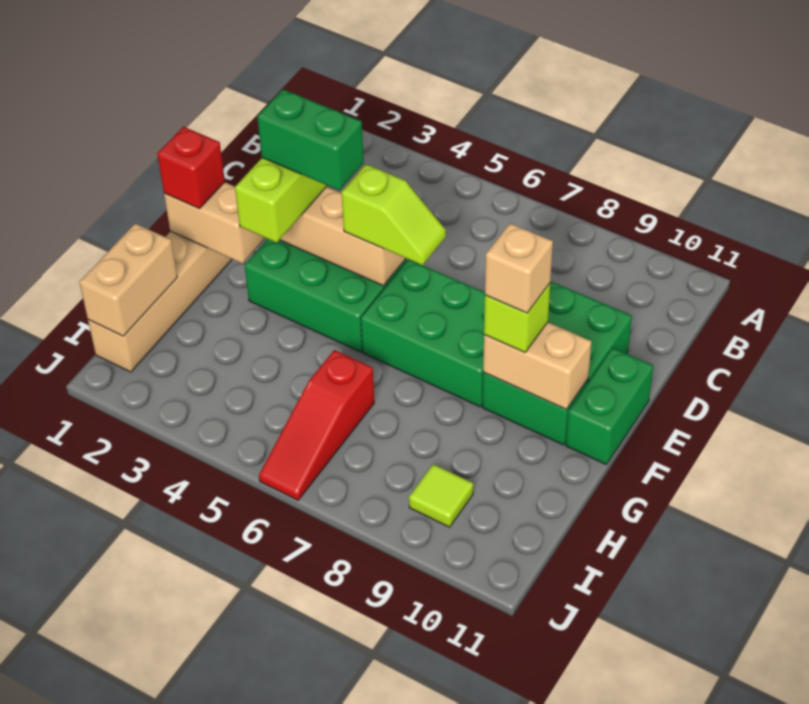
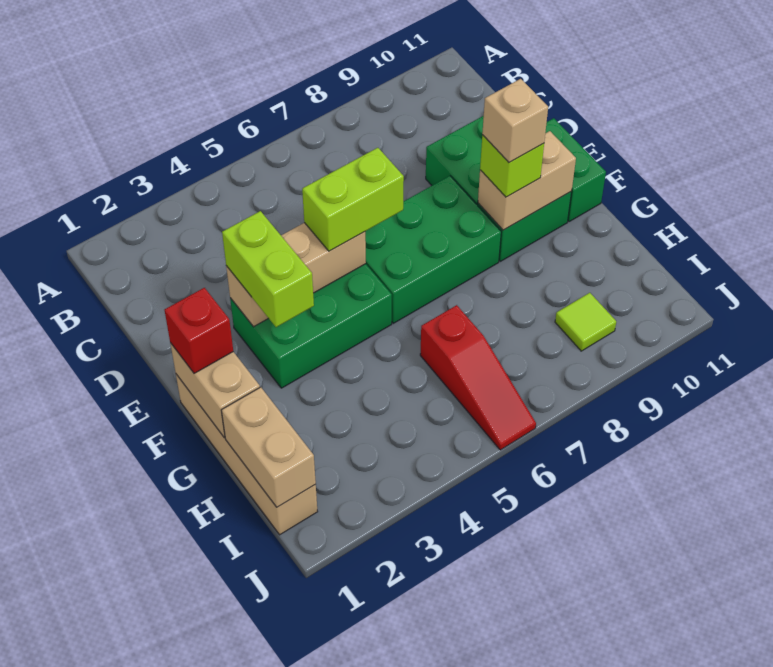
green brick E3:E4 level 4 -> none
lime slope E5:E6 level 3 top 5 -> lime brick E5:E6 level 3
tan brick F1:F2 level 2 -> tan brick F1:G1 level 2

